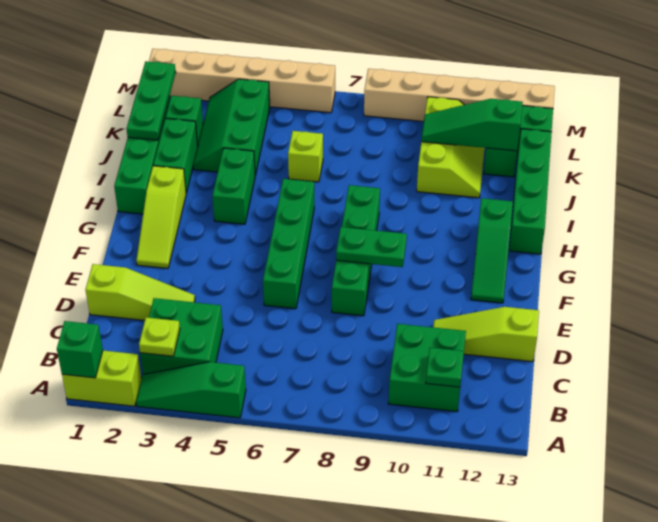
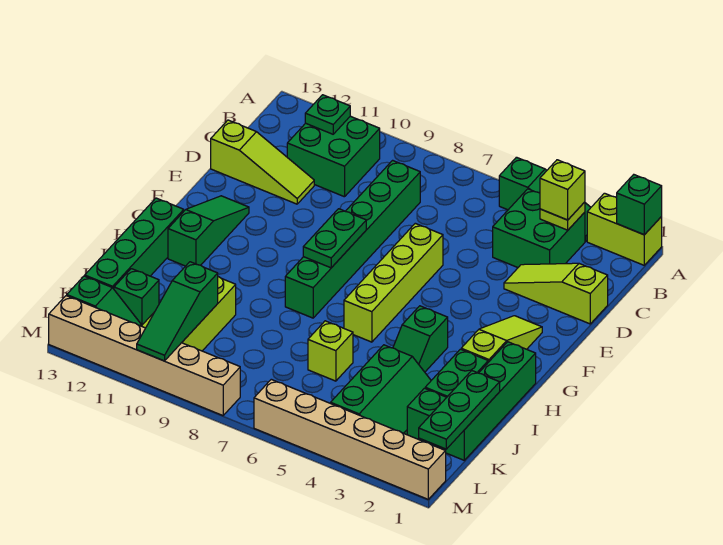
none -> lime brick B3 level 3
green brick E6:H6 level 1 -> lime brick E6:H6 level 1
green brick E8:H8 level 1 -> green brick C8:H8 level 1
green plate F8:F9 level 2 -> green plate F8:G8 level 2
green brick H4:I4 level 1 -> green slope H4:I4 level 1 top H
green slope K10:K12 level 2 top 12 -> green slope K10:M10 level 2 top K

